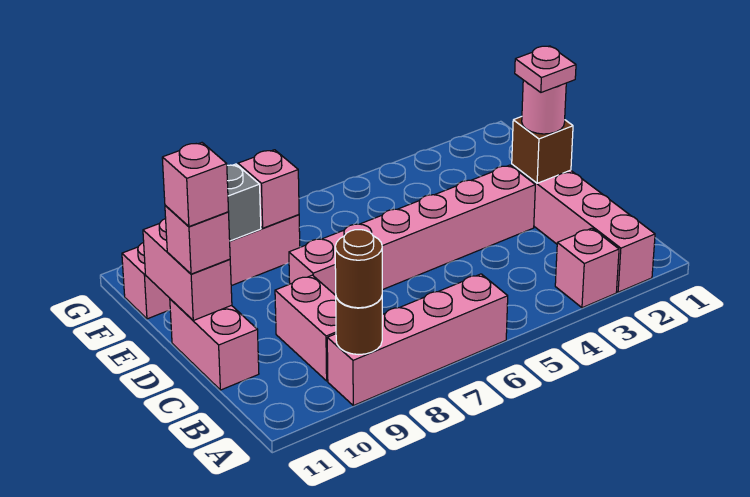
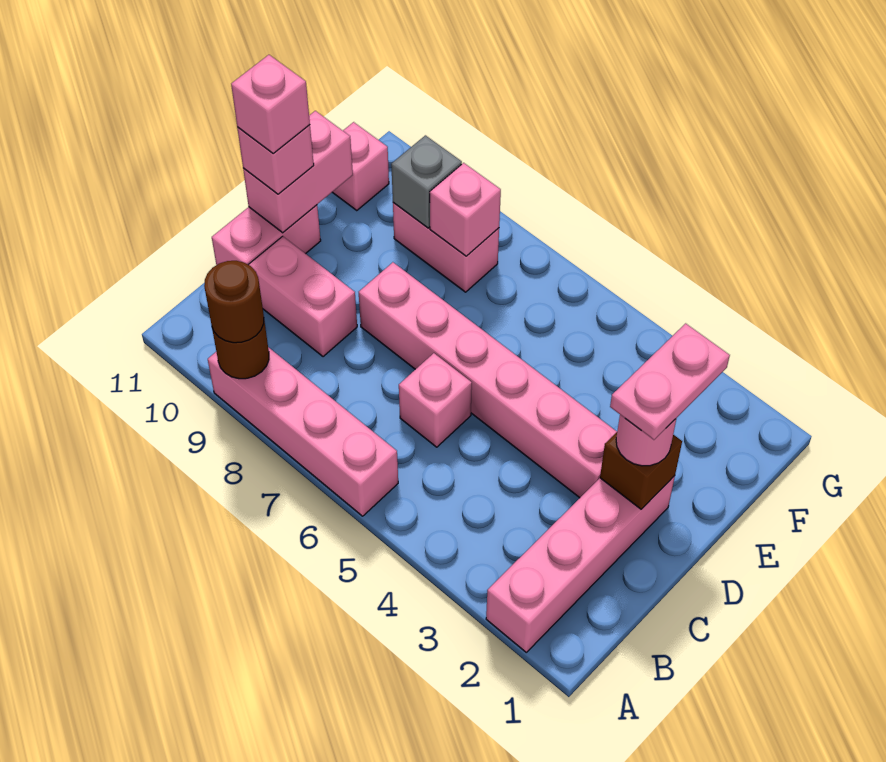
pink brick A3 level 1 -> pink brick C6 level 1
pink brick B9:C9 level 1 -> pink brick C9:C10 level 1
pink plate D2 level 4 -> pink plate D2:E2 level 4

